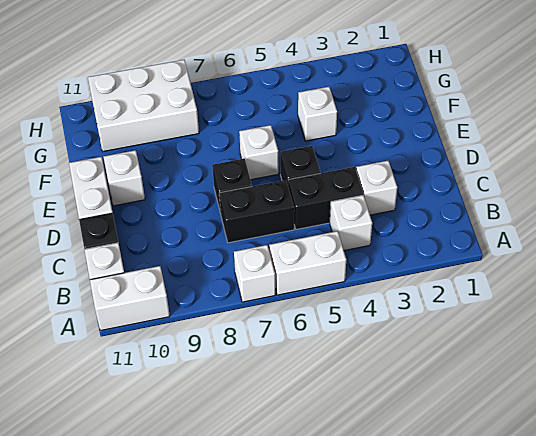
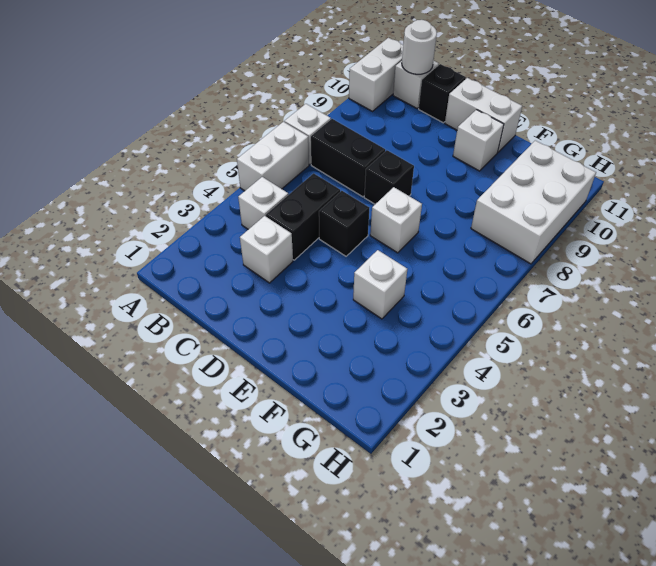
none -> white round brick B11 level 2
black brick C6:C7 level 1 -> black brick B7:C7 level 1

